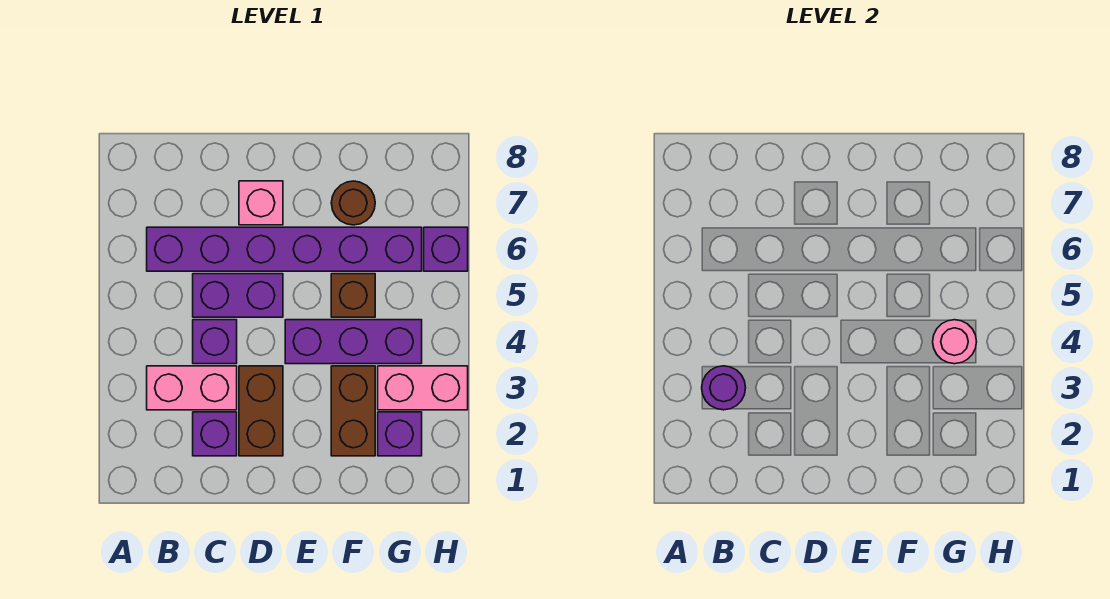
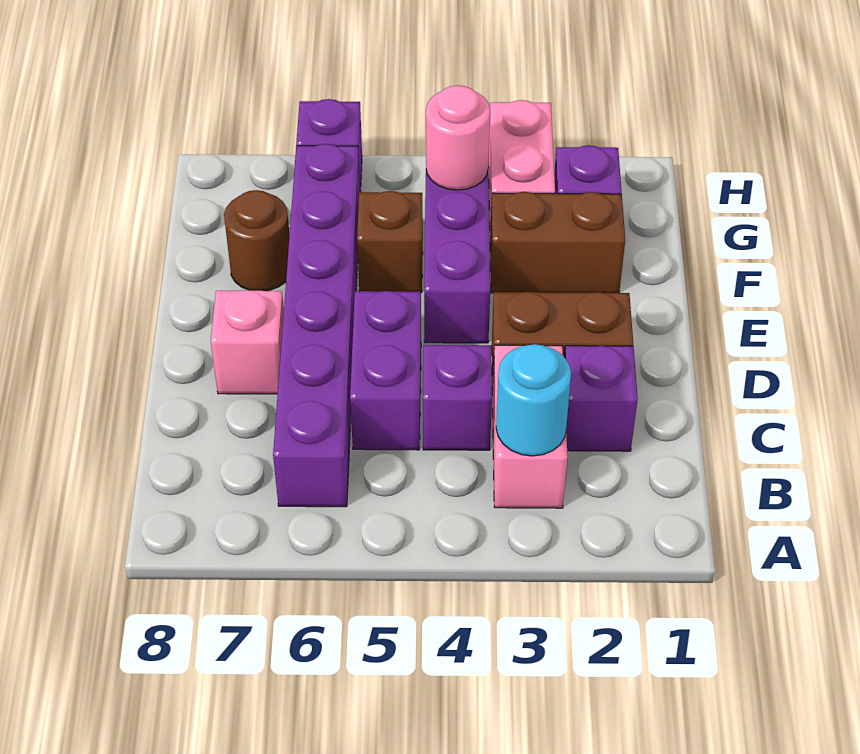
purple round brick B3 level 2 -> cyan round brick B3 level 2

